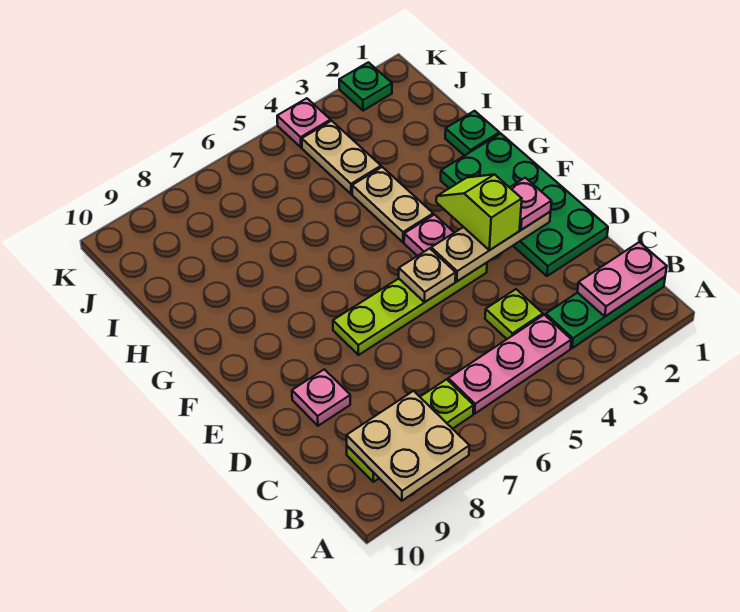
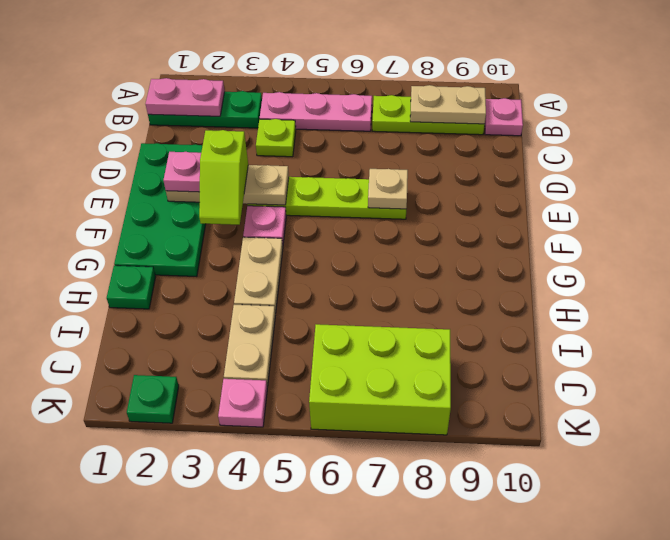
tan plate A8:B9 level 2 -> tan plate B8:B9 level 2
pink plate D9 level 1 -> pink plate B10 level 1
tan plate E5 level 2 -> tan plate E7 level 2
none -> lime brick J6:K8 level 1

